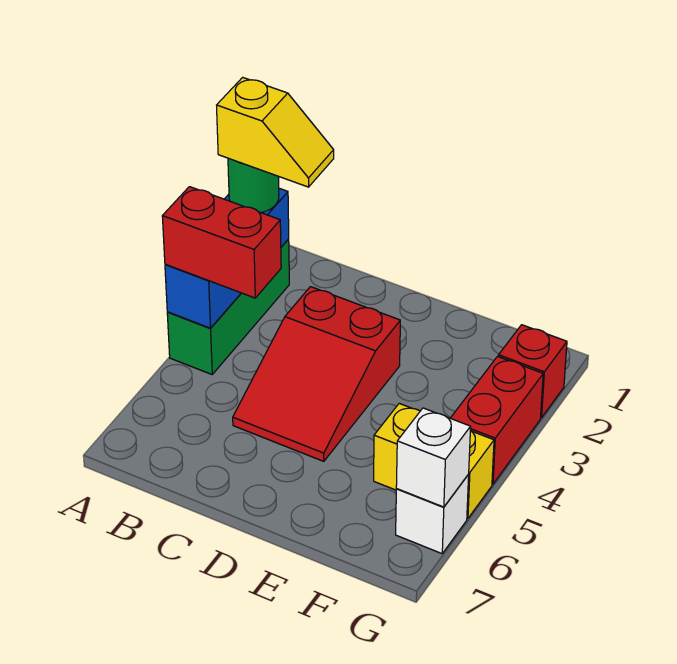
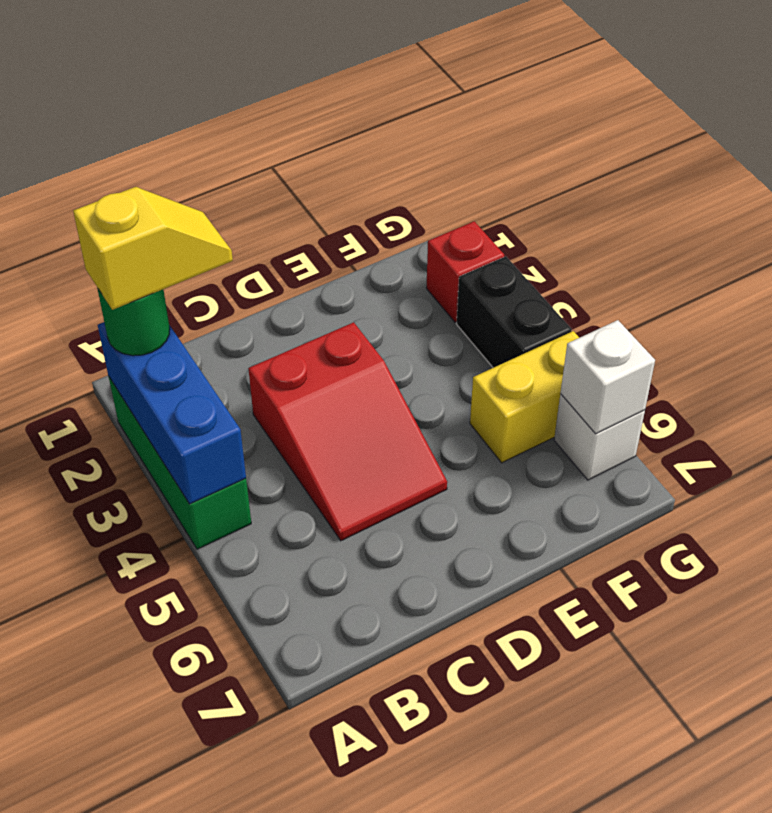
red brick A4:B4 level 3 -> none
red brick G3:G4 level 1 -> black brick G3:G4 level 1

